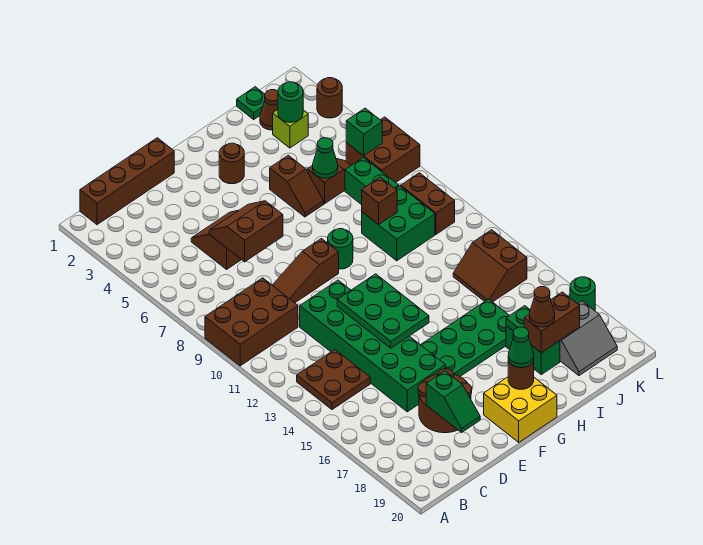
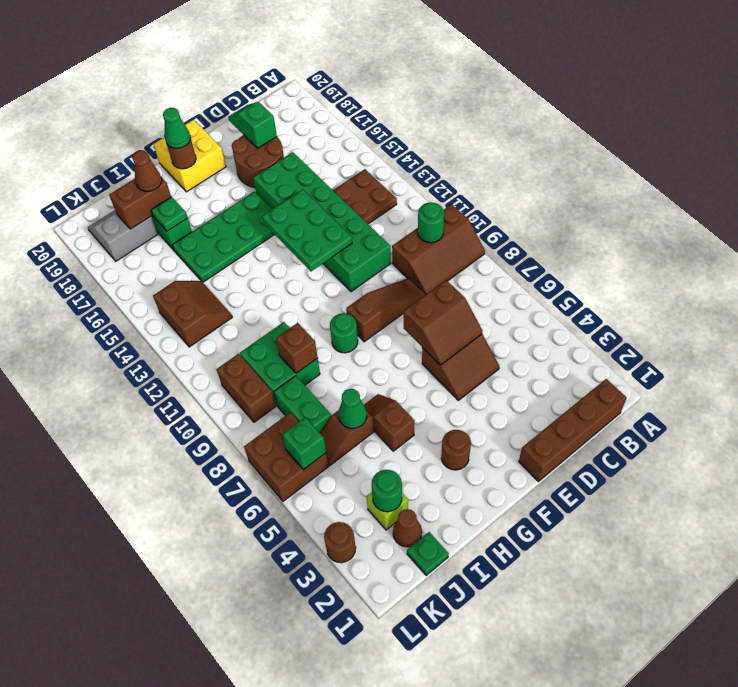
brown brick A9:C10 level 1 -> brown slope A9:C10 level 1 top 10
green round brick L17 level 1 -> green round brick B10 level 2

